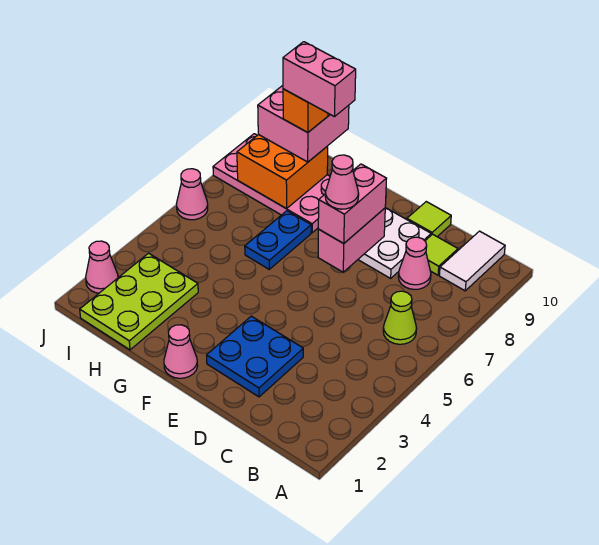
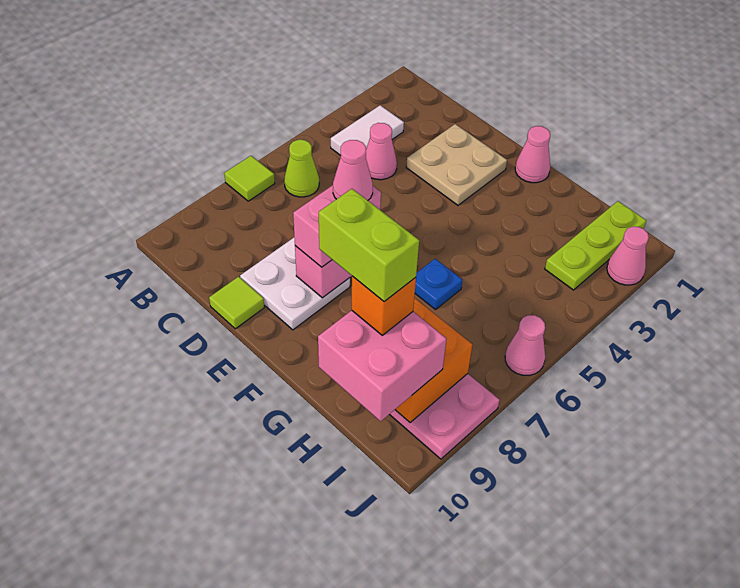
white tile B9:B10 level 1 -> white tile B3:B4 level 1
pink cone C8 level 1 -> pink cone C4 level 1
lime tile C9 level 1 -> lime tile A7 level 1
blue plate D2:E3 level 1 -> tan plate D2:E3 level 1
blue plate G6:G7 level 1 -> blue plate G6 level 1
pink brick G9:H9 level 5 -> lime brick G9:H9 level 5
lime plate H1:I3 level 1 -> lime plate I1:I3 level 1

